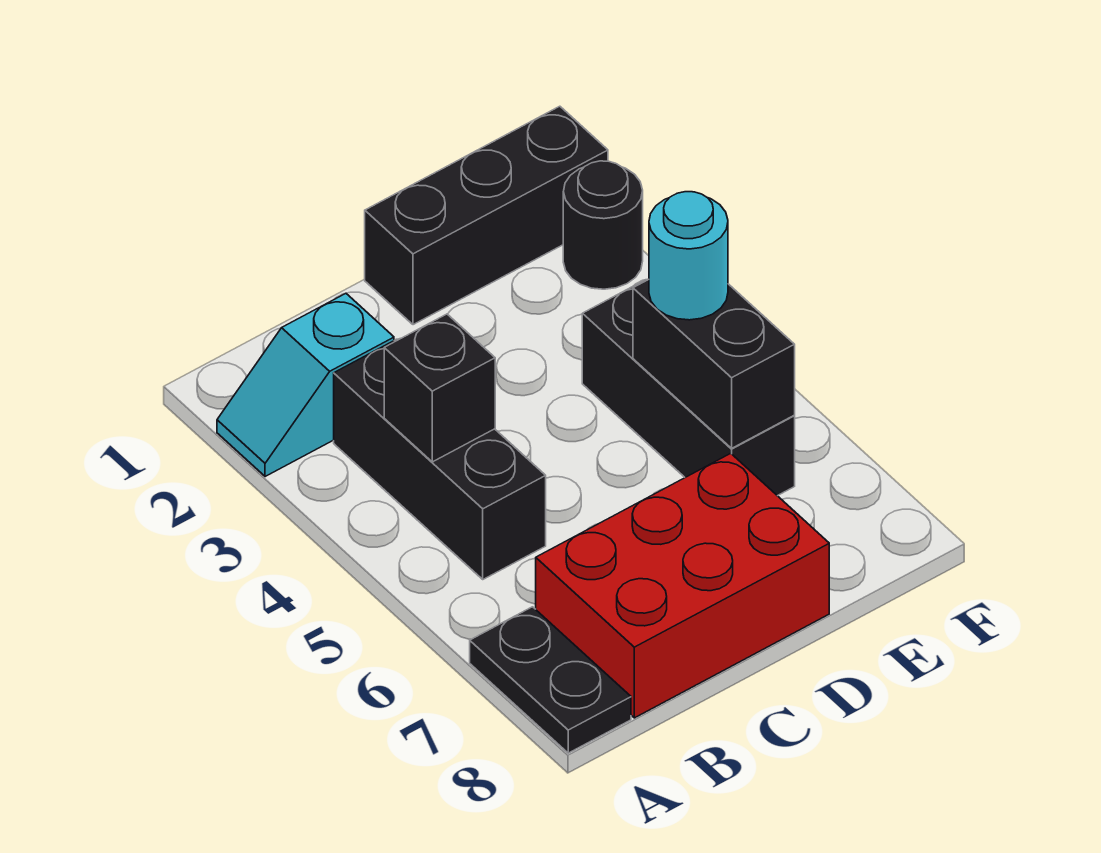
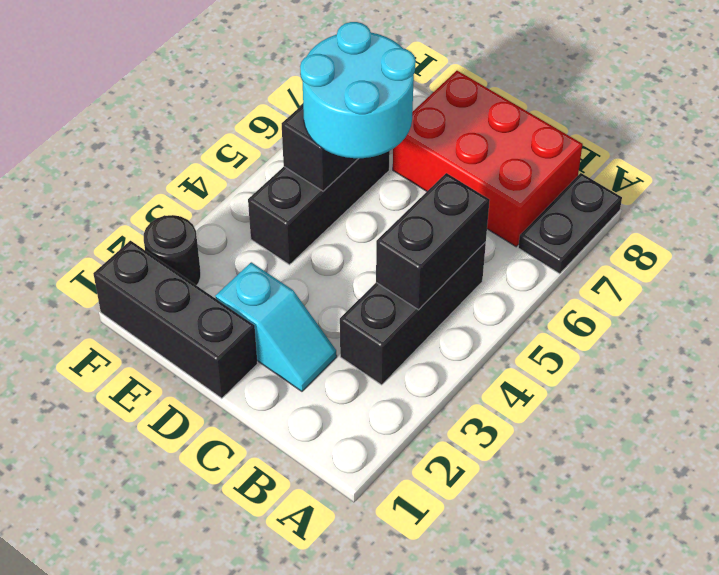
cyan slope A2:B2 level 1 top B -> cyan slope C2:D2 level 1 top D
black brick B4 level 2 -> black brick B4:B5 level 2
cyan round brick E5 level 3 -> cyan round brick D5:E6 level 3

